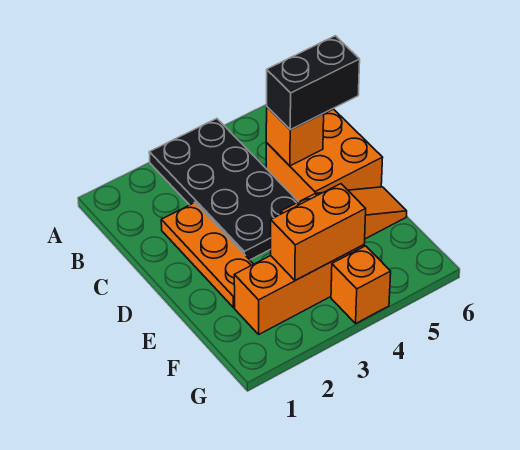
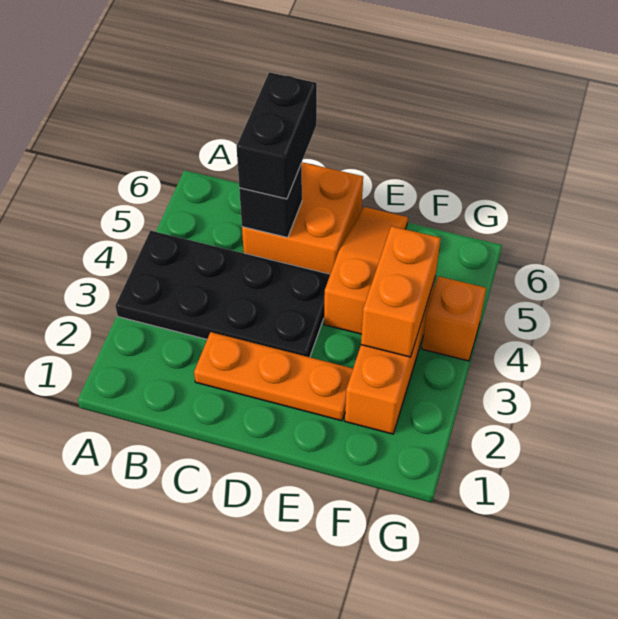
orange brick C5 level 2 -> black brick C5 level 2

